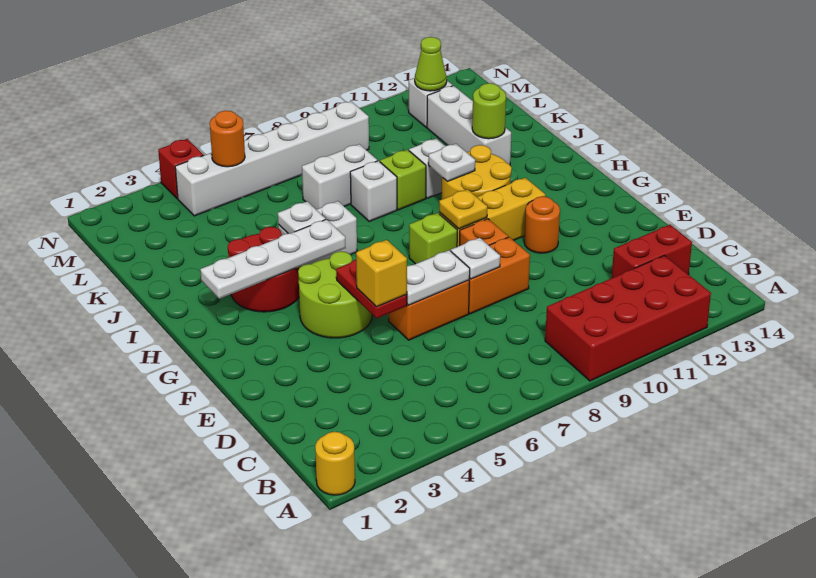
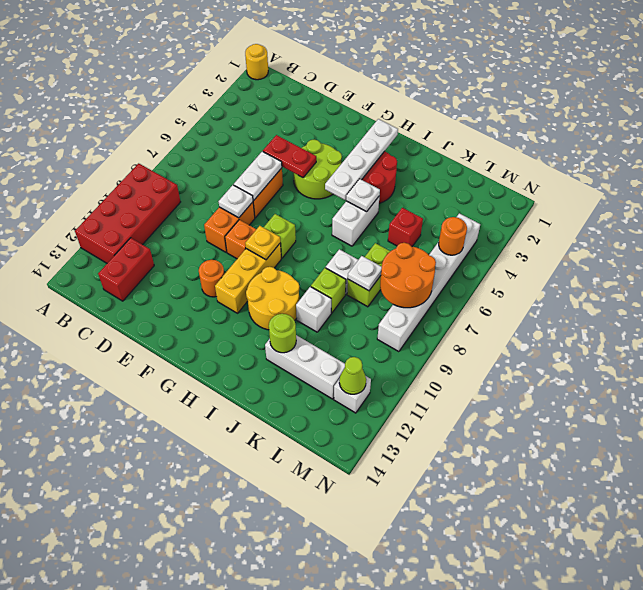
yellow brick E5 level 3 -> none
white plate I10 level 2 -> white plate K8 level 2
white brick K7:K8 level 1 -> lime brick K7:K8 level 1
none -> orange round brick L7:M8 level 2
red brick N4 level 1 -> red brick K5 level 1

